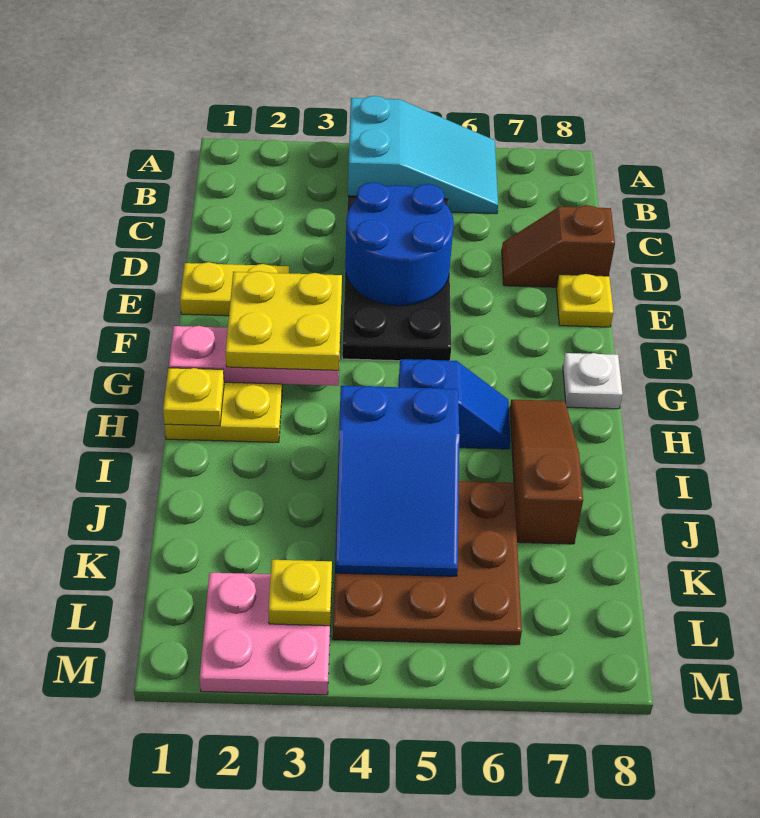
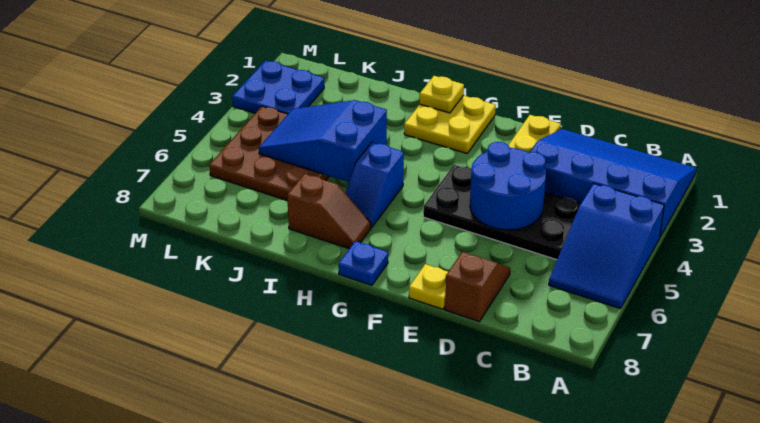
none -> blue slope A1:D3 level 1 top 3
cyan slope A4:B6 level 1 top 4 -> blue slope A4:B6 level 1 top 4
yellow plate F2:G3 level 3 -> none
pink plate G1:G3 level 2 -> none
white plate G8 level 1 -> blue plate G8 level 1
brown slope H7:J7 level 1 top J -> brown slope H7:I7 level 1 top I
pink plate L2:M3 level 1 -> blue plate L2:M3 level 1
yellow plate L3 level 2 -> none

